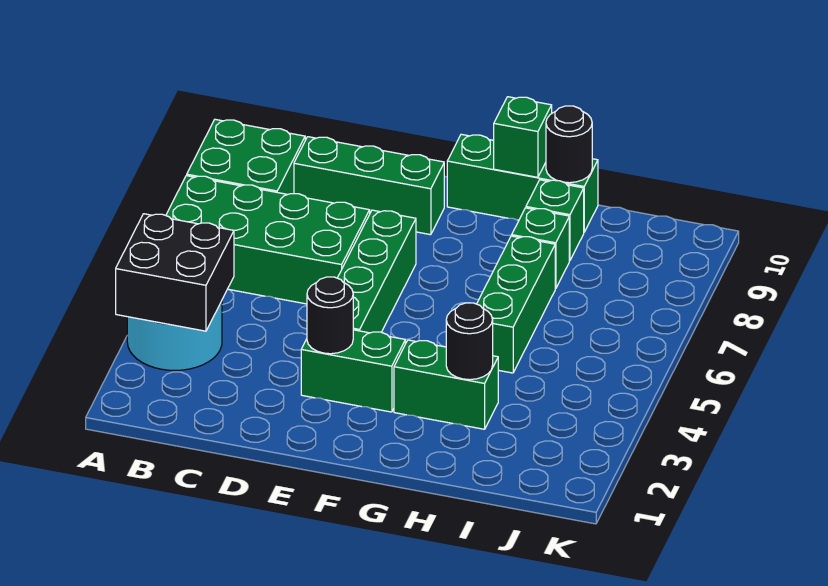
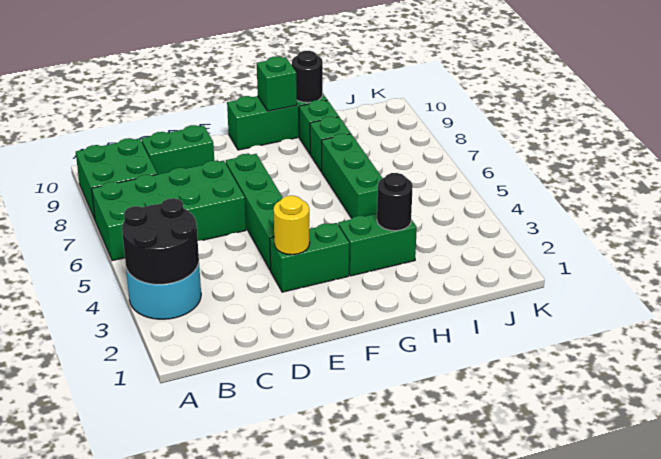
black brick A3:B4 level 2 -> black round brick A3:B4 level 2
green brick C9:E9 level 1 -> green brick C9:D9 level 1
black round brick E3 level 2 -> yellow round brick E3 level 2

